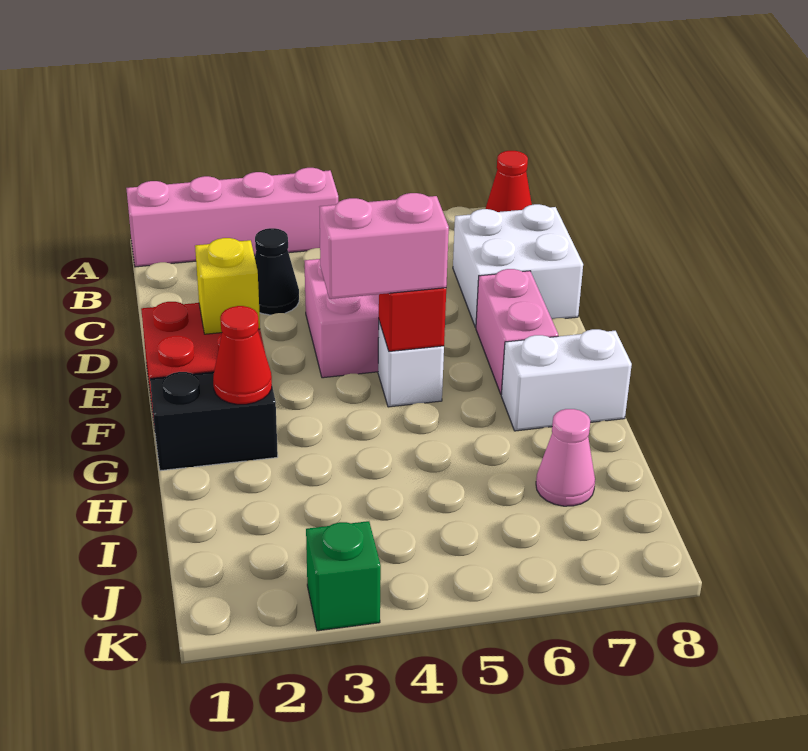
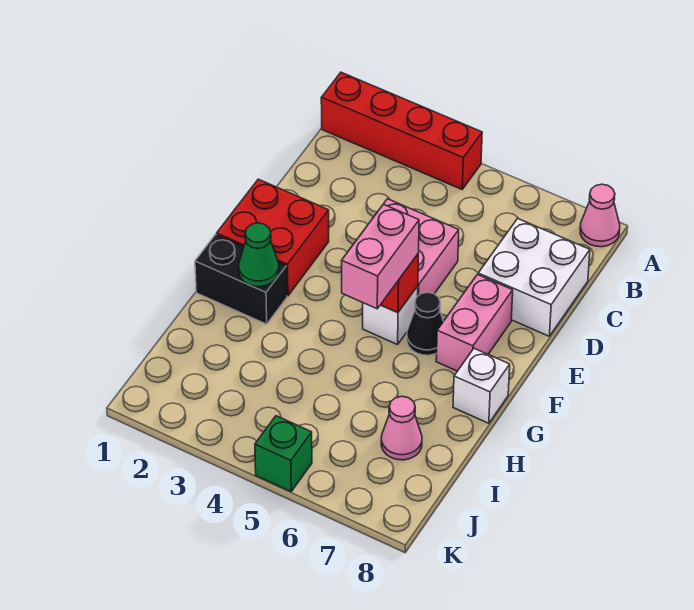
pink brick A1:A4 level 1 -> red brick A1:A4 level 1
red cone A8 level 1 -> pink cone A8 level 1
black cone C3 level 1 -> black cone F6 level 1
yellow brick E2 level 2 -> none
pink brick F4:F5 level 3 -> pink brick F5:G5 level 3
red cone G2 level 2 -> green cone G2 level 2
white brick G7:G8 level 1 -> white brick G8 level 1
green brick K3 level 1 -> green brick K5 level 1

